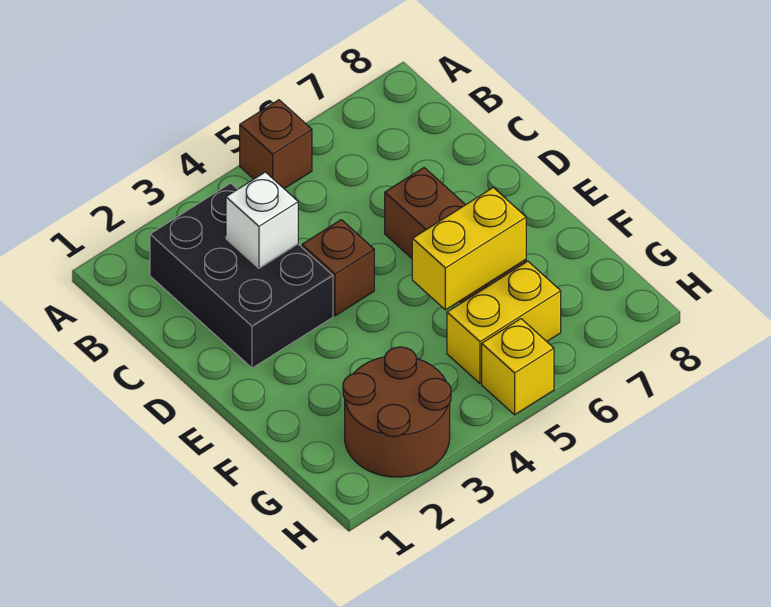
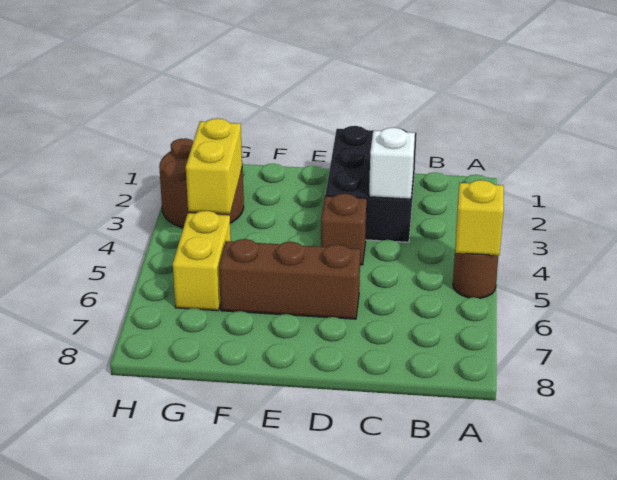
brown brick A5 level 1 -> brown round brick A5 level 1
black brick B2:D3 level 1 -> black brick C1:D3 level 1
yellow brick F5:F6 level 2 -> yellow brick G3:G4 level 2
yellow brick H5 level 1 -> yellow brick A5 level 2

